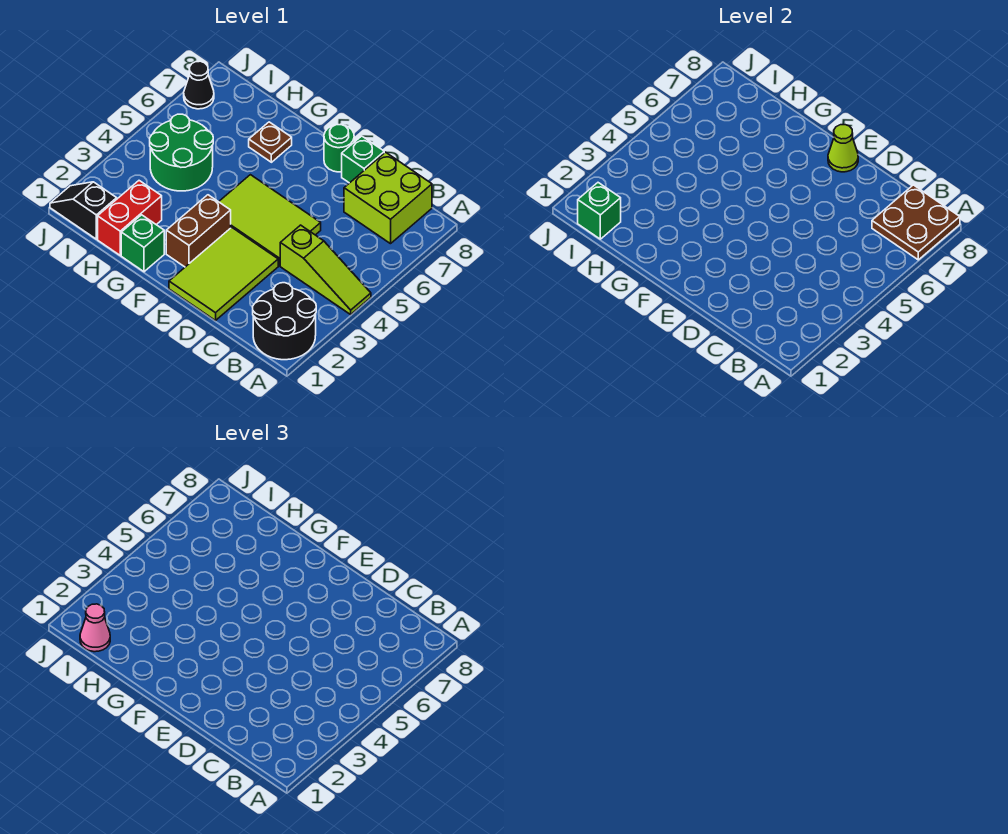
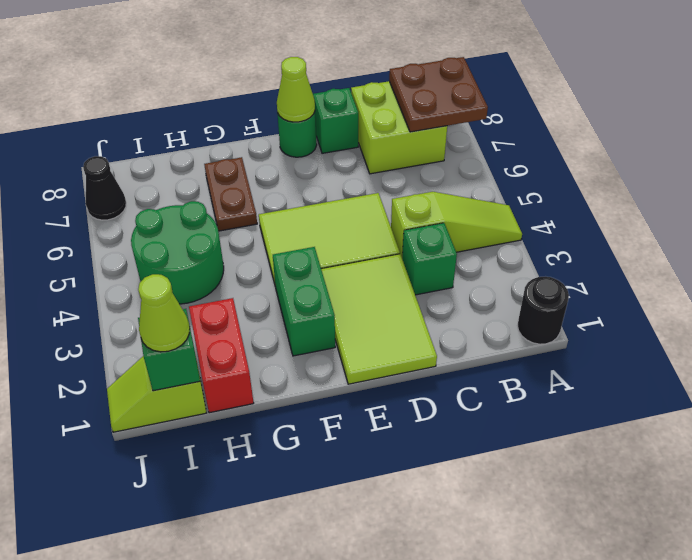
black round brick A1:B2 level 1 -> black round brick A1 level 1
brown brick F2:F3 level 1 -> green brick F2:F3 level 1
green brick G1 level 1 -> green brick C3 level 1
brown plate G7 level 1 -> brown plate G6:G7 level 1
black slope I1:J1 level 1 top I -> lime slope I1:J1 level 1 top I
pink cone I1 level 3 -> lime cone I1 level 3

